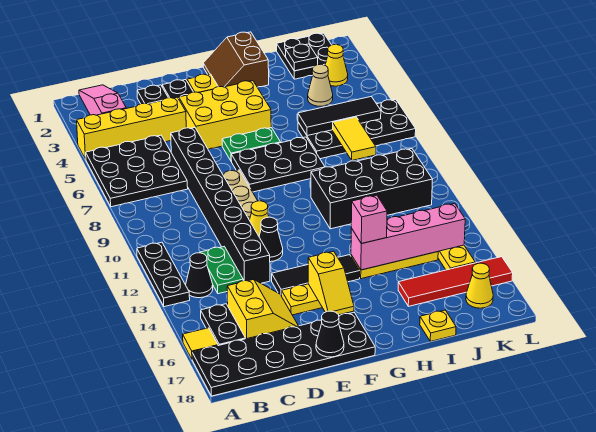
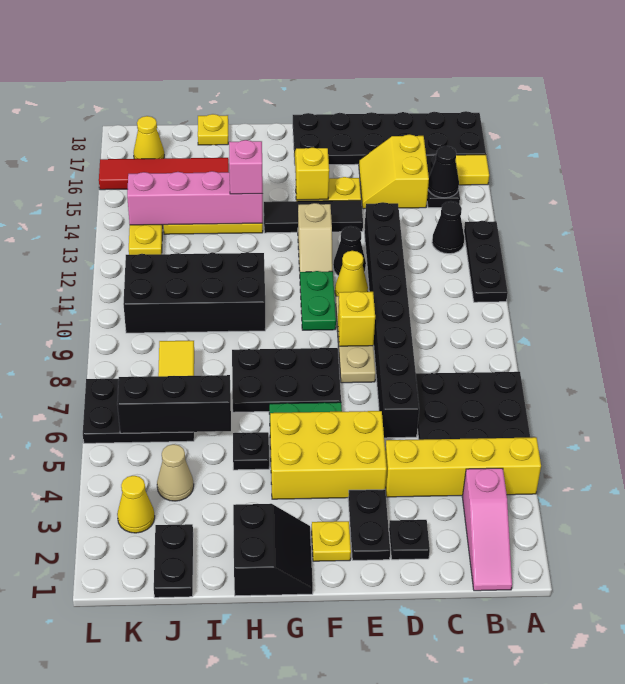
green plate C12:C13 level 1 -> green plate F10:F11 level 1
none -> yellow brick E9 level 2
black cone E18 level 2 -> black cone B15 level 2
none -> tan slope F12:F13 level 1 top 13
brown slope G1:H2 level 1 top H -> black slope G1:H2 level 1 top H
black plate I6:L7 level 1 -> black plate J6:L7 level 1
black tile I6:K6 level 2 -> black brick I6:K6 level 2
black plate J1:K2 level 1 -> black plate J1:J2 level 1
black plate J2 level 2 -> black plate H5 level 1

